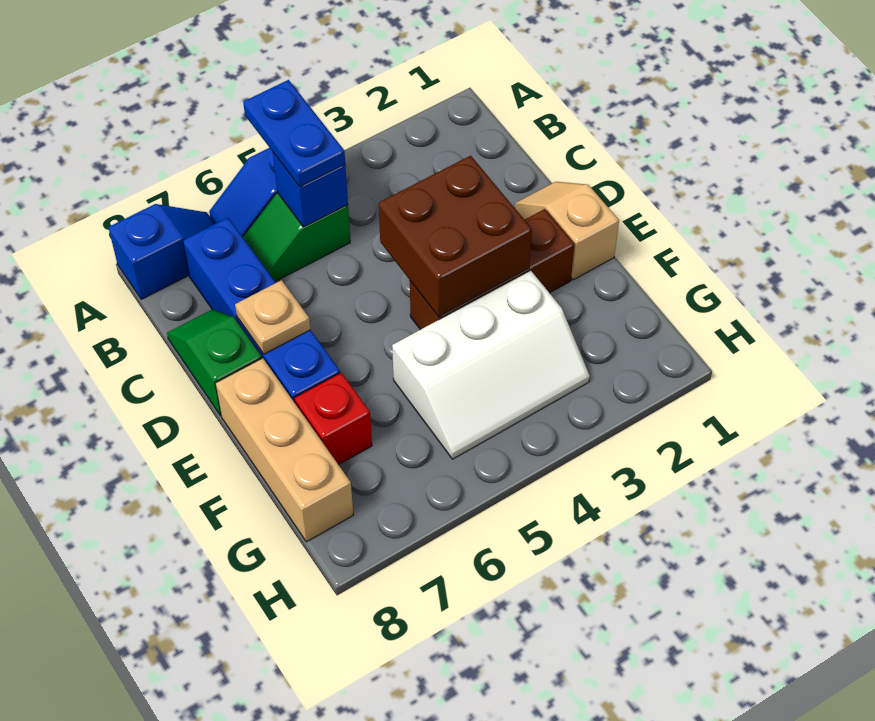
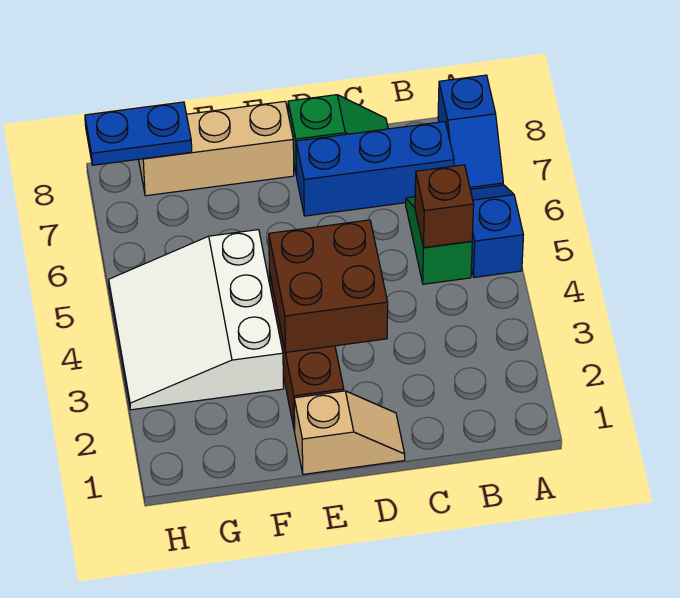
blue plate A5:B5 level 3 -> blue plate G8:H8 level 2
blue brick B5 level 2 -> brown brick B5 level 2
blue brick B7:E7 level 1 -> blue brick B7:D7 level 1
tan plate D7 level 2 -> none
white slope F3:G5 level 1 top F -> white slope F3:H5 level 1 top F
red brick F7 level 1 -> none

